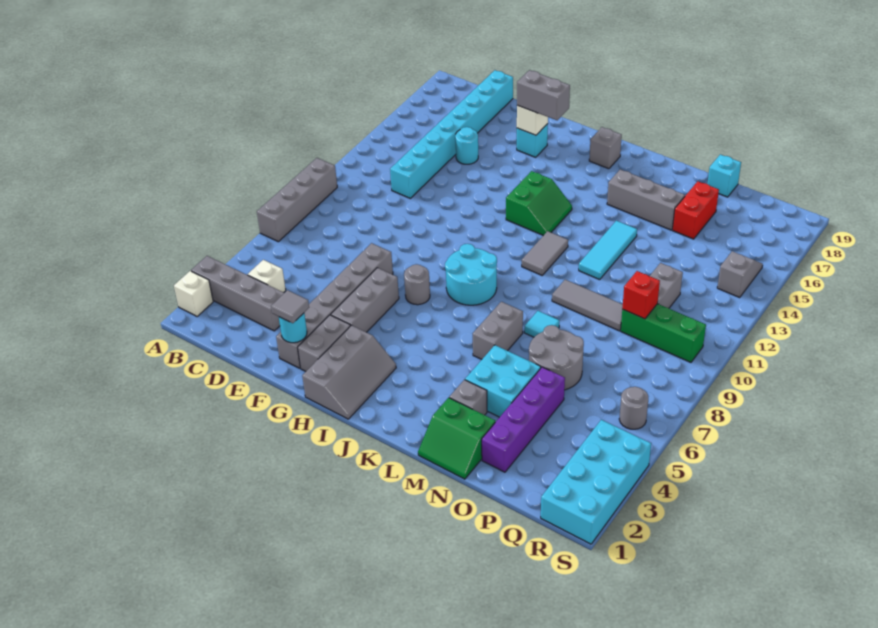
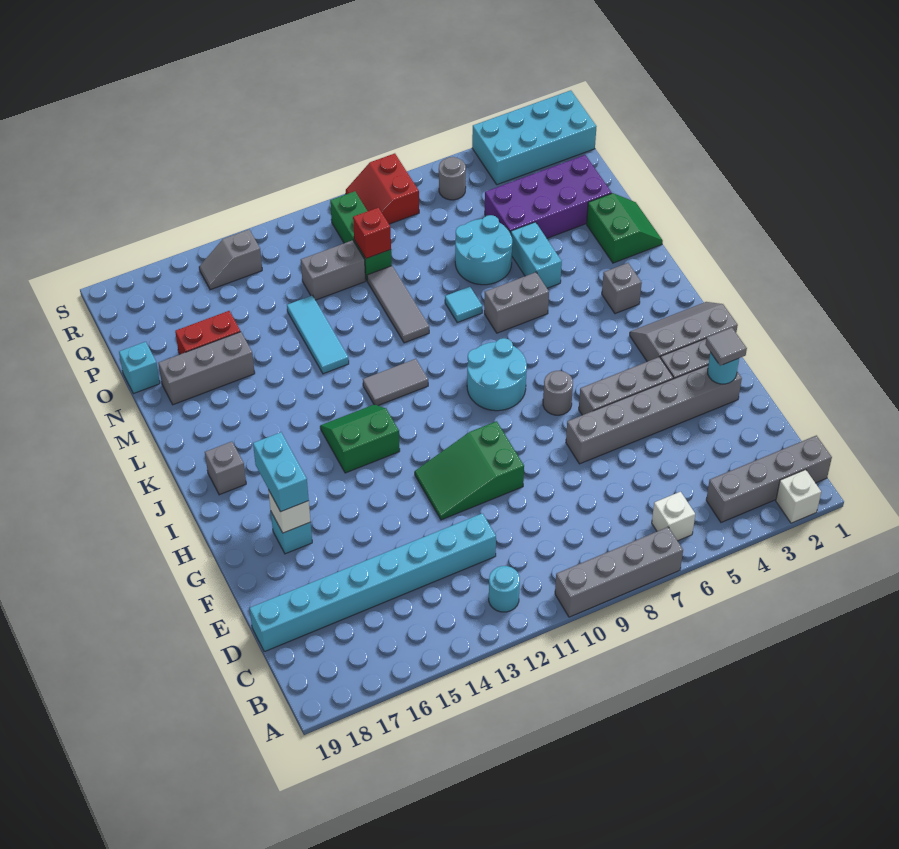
grey brick A3:D3 level 1 -> grey brick B1:B4 level 1
white brick C4 level 1 -> white brick B6 level 1
cyan round brick E15 level 1 -> cyan round brick B12 level 1
none -> green slope F10:G12 level 1 top 10
grey brick G17:H17 level 3 -> cyan brick G17:H17 level 3
grey brick L16:N16 level 1 -> grey brick N16:N18 level 1
grey brick M3 level 1 -> grey brick K3 level 1
cyan brick M4:N5 level 1 -> cyan brick M5:N5 level 1
cyan tile M12:M14 level 1 -> cyan tile M13:O13 level 1
grey round brick N6:O7 level 1 -> cyan round brick N6:O7 level 1
purple brick O2:O5 level 1 -> purple brick O2:P5 level 1
none -> red slope R8:S9 level 1 top 8

